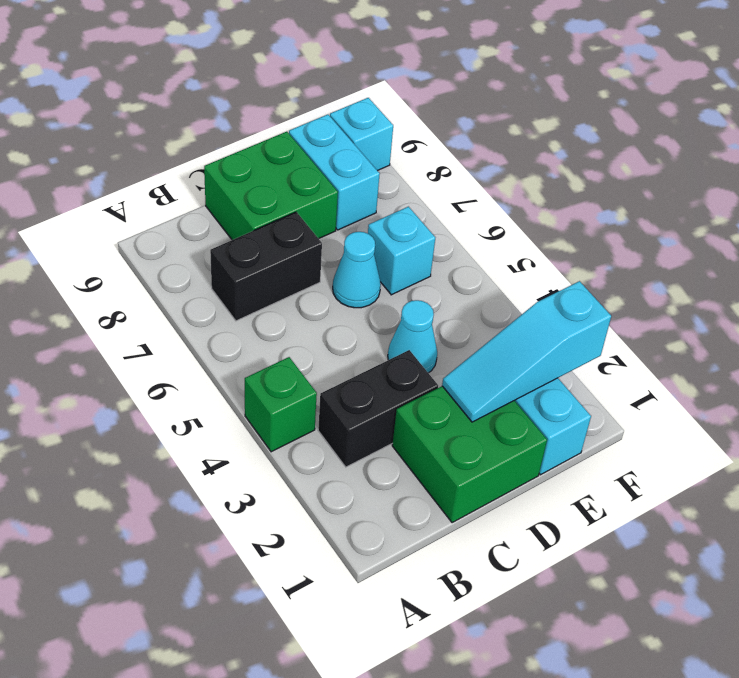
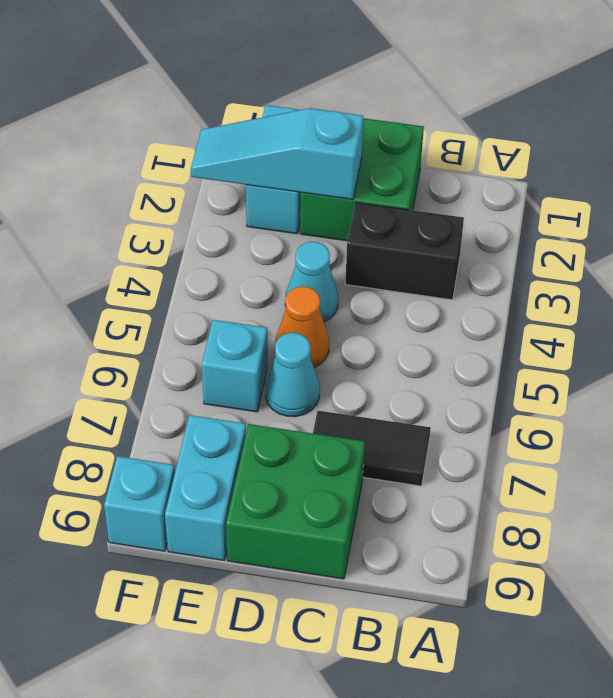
green brick A4 level 1 -> none
black brick B7:C7 level 1 -> black tile B7:C7 level 1
cyan slope D2:F2 level 2 top F -> cyan slope D2:F2 level 2 top D
none -> orange cone D5 level 1

